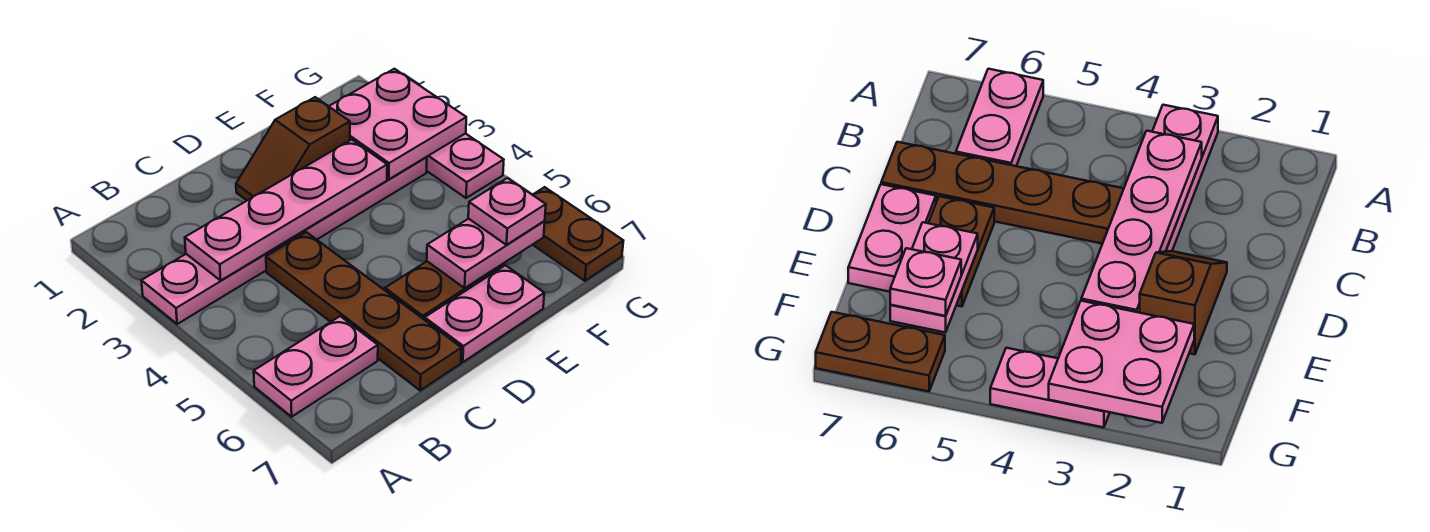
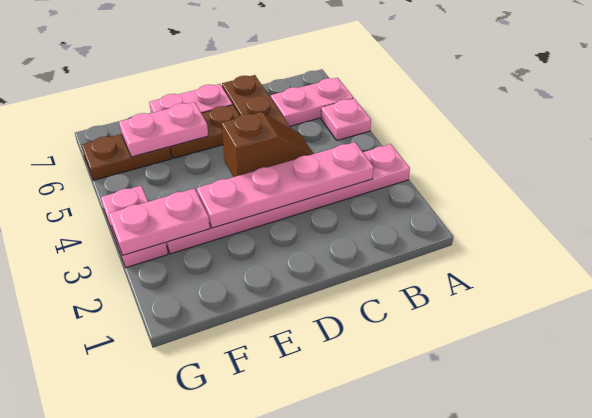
brown slope D2:E2 level 1 top E -> brown slope C4:D4 level 2 top D
pink plate F2:G3 level 2 -> pink plate F3:G3 level 2
pink plate F6 level 3 -> pink plate A5 level 1
brown plate G6:G7 level 1 -> brown plate F6:G6 level 1

